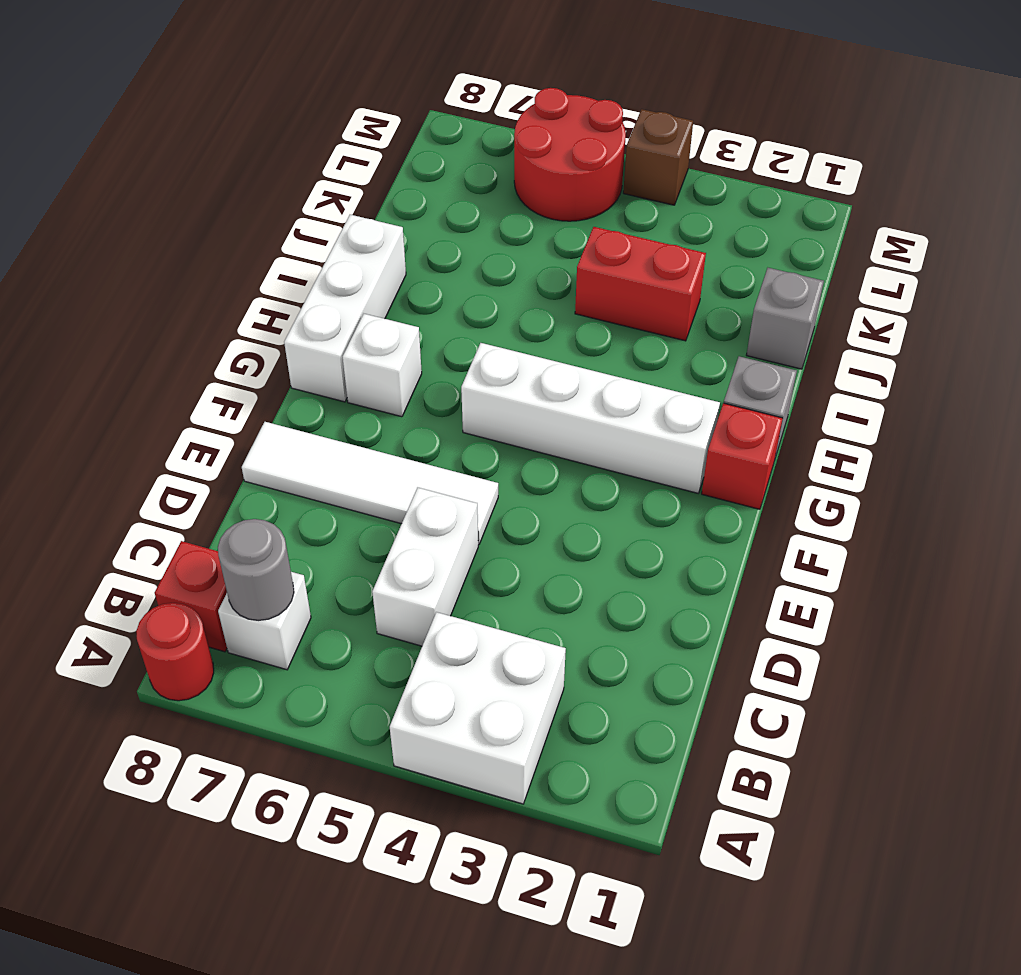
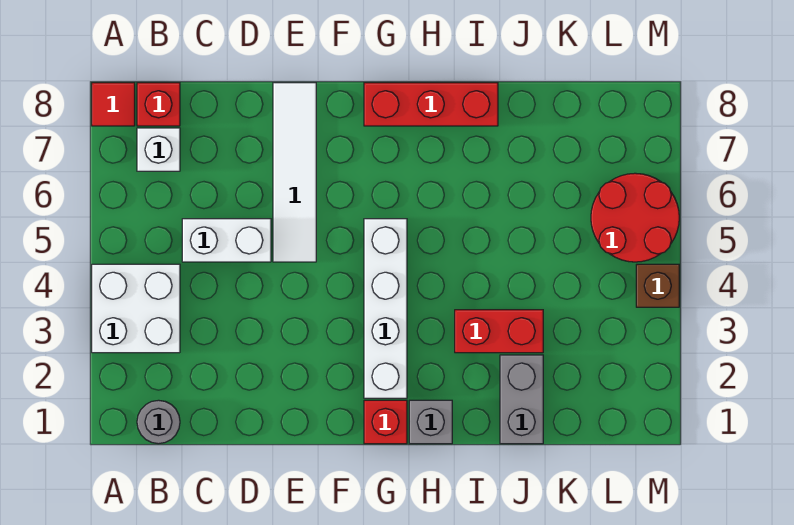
red round brick A8 level 1 -> red tile A8 level 1
grey round brick B7 level 2 -> grey round brick B1 level 1
white brick G7 level 1 -> none
white brick G8:I8 level 1 -> red brick G8:I8 level 1
grey brick J1 level 1 -> grey brick J1:J2 level 1
red brick J3:J4 level 1 -> red brick I3:J3 level 1

